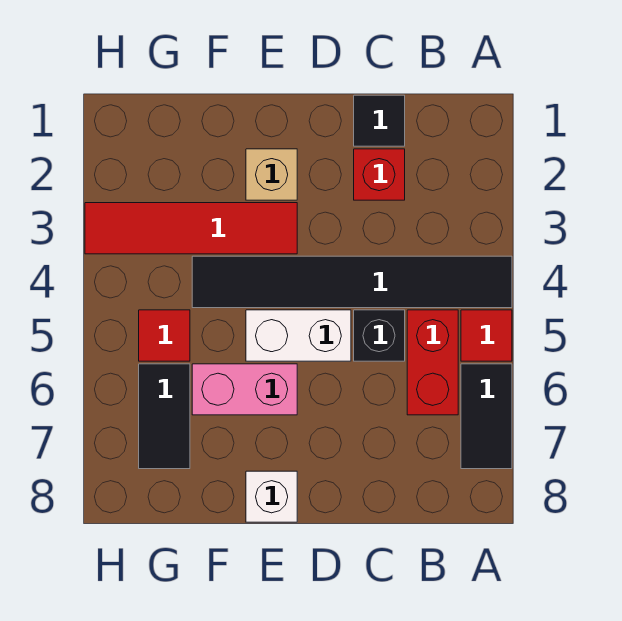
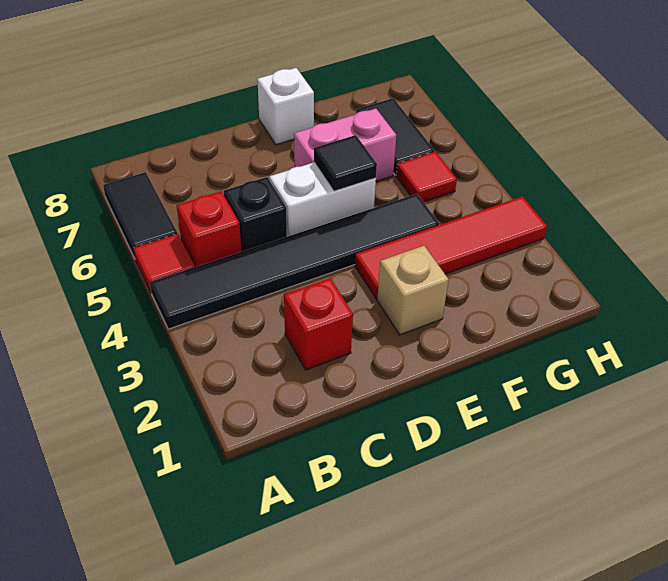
red brick B5:B6 level 1 -> red brick B5 level 1
black tile C1 level 1 -> black tile E5 level 2

